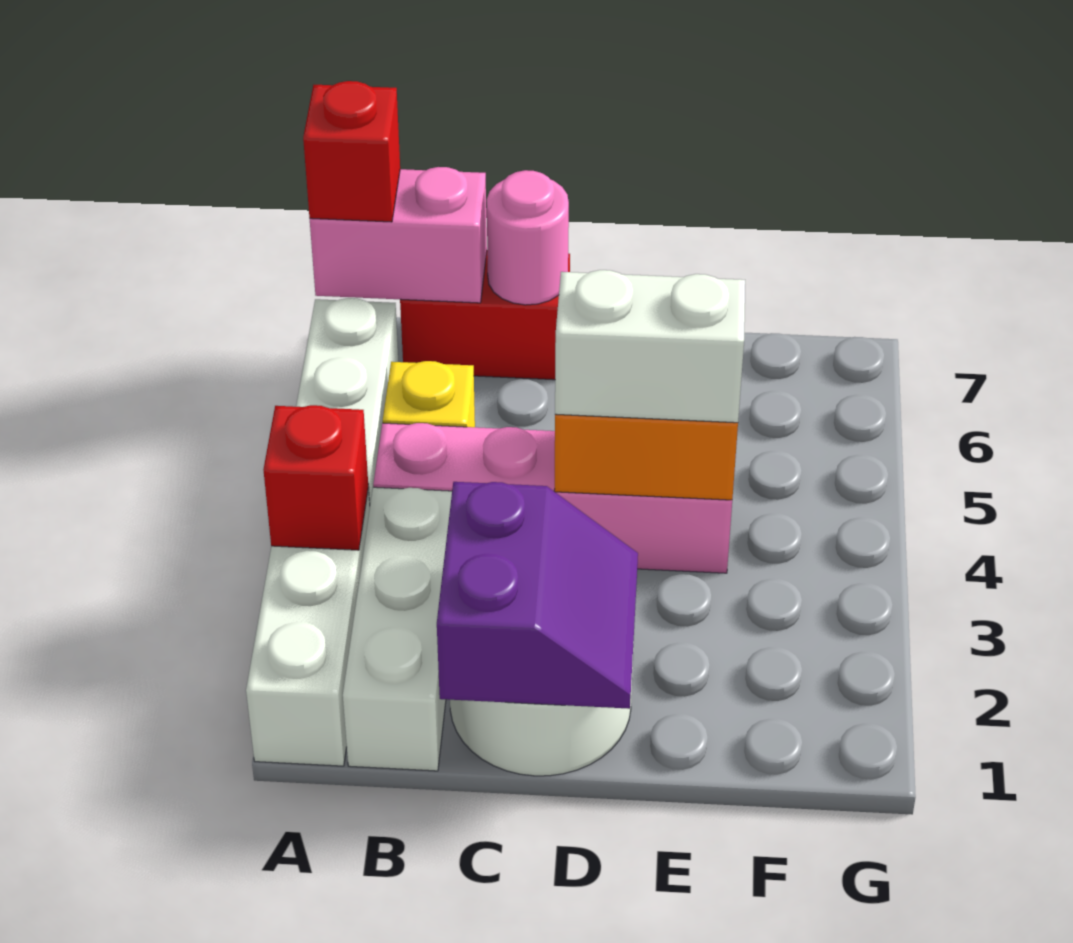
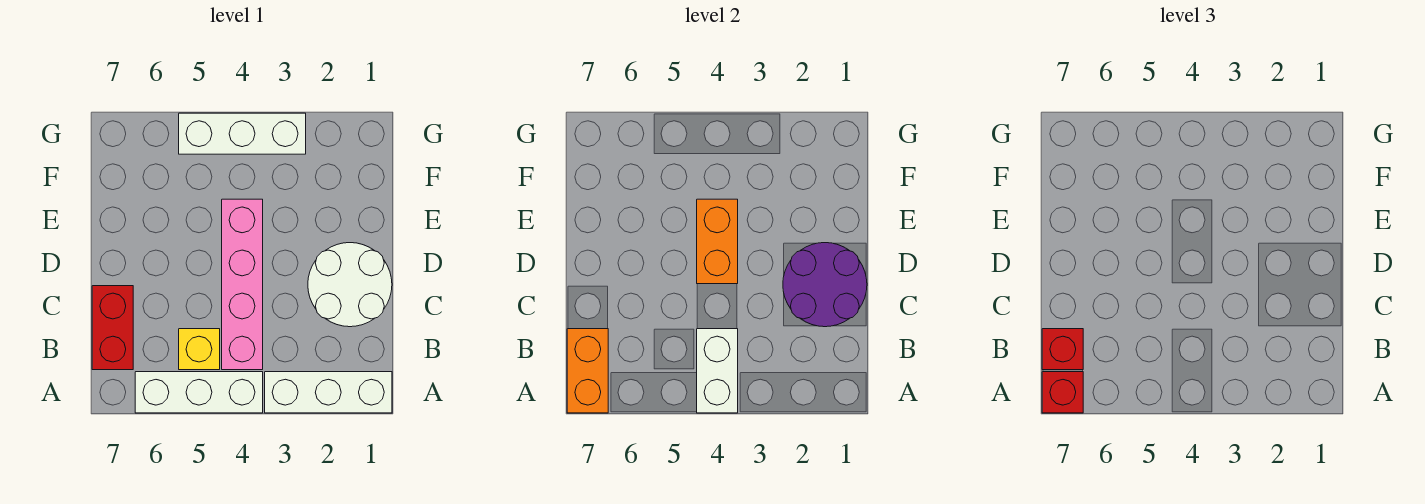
red brick A3 level 2 -> red brick B7 level 3
pink brick A7:B7 level 2 -> orange brick A7:B7 level 2
white brick B1:B3 level 1 -> white brick G3:G5 level 1
purple slope C1:D2 level 2 top C -> purple round brick C1:D2 level 2
pink round brick C7 level 2 -> none
white brick D4:E4 level 3 -> white brick A4:B4 level 2

